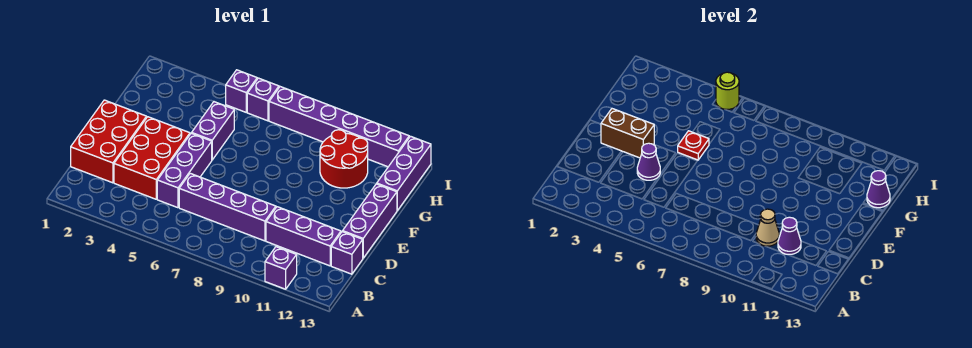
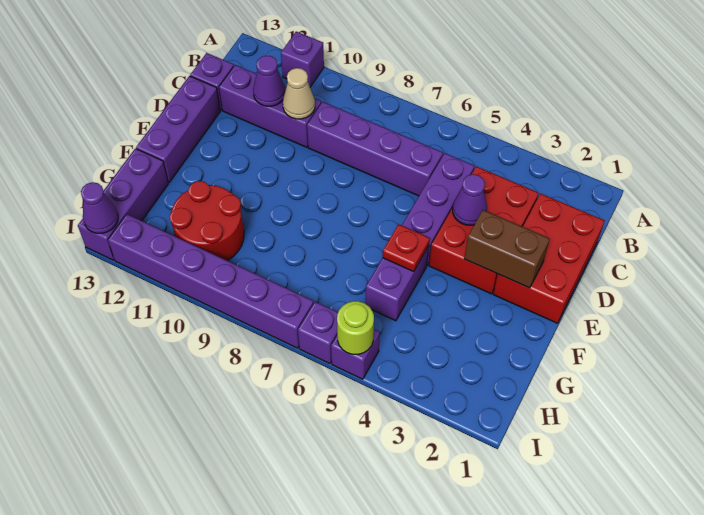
purple cone G13 level 2 -> purple cone I13 level 2

